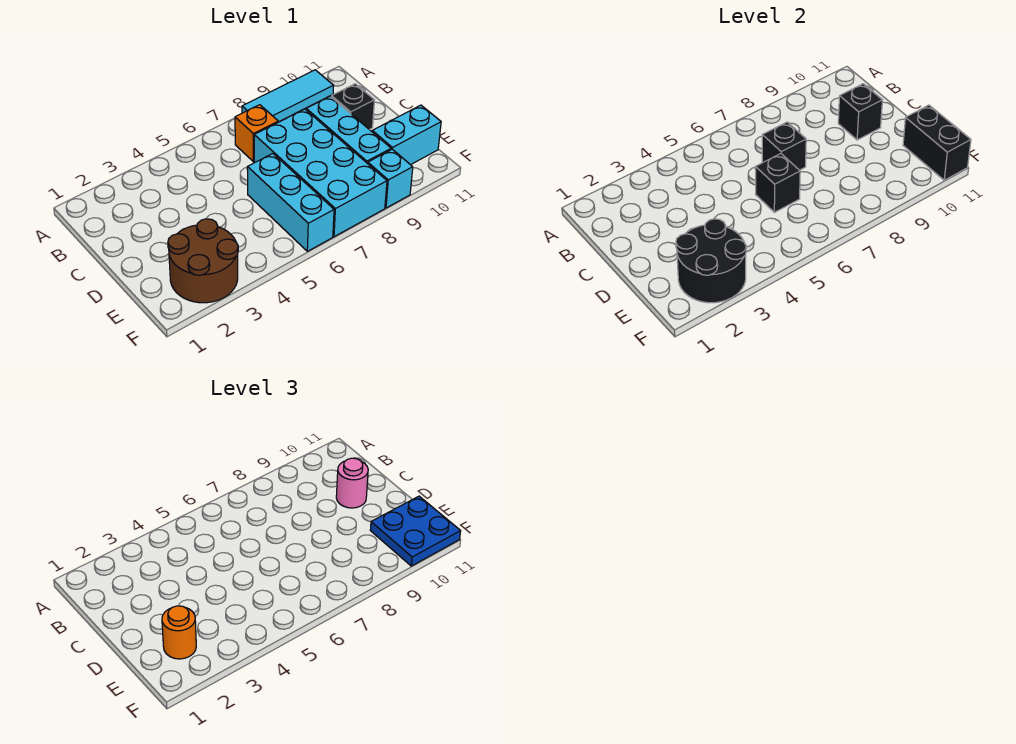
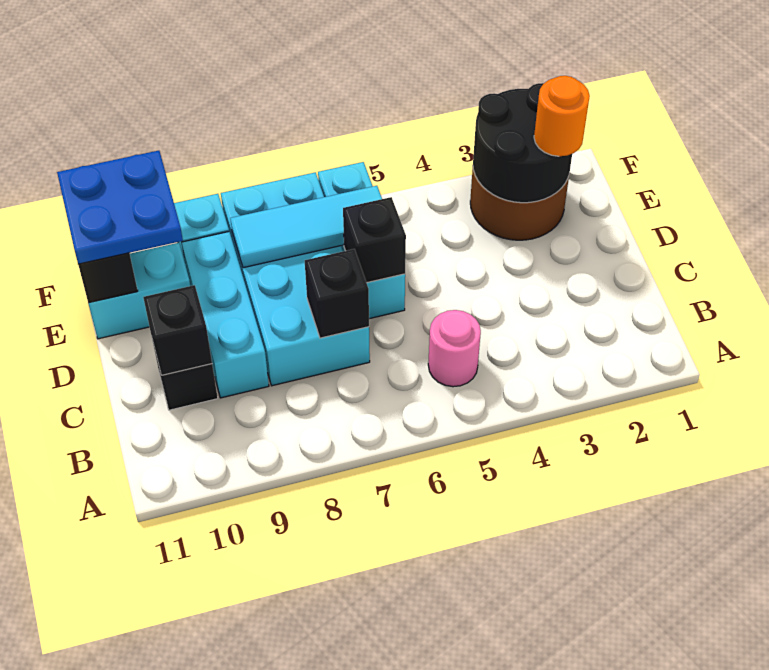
cyan tile A8:A10 level 1 -> cyan tile E6:E8 level 2
orange brick B7 level 1 -> none
pink round brick C10 level 3 -> pink round brick B5 level 1

